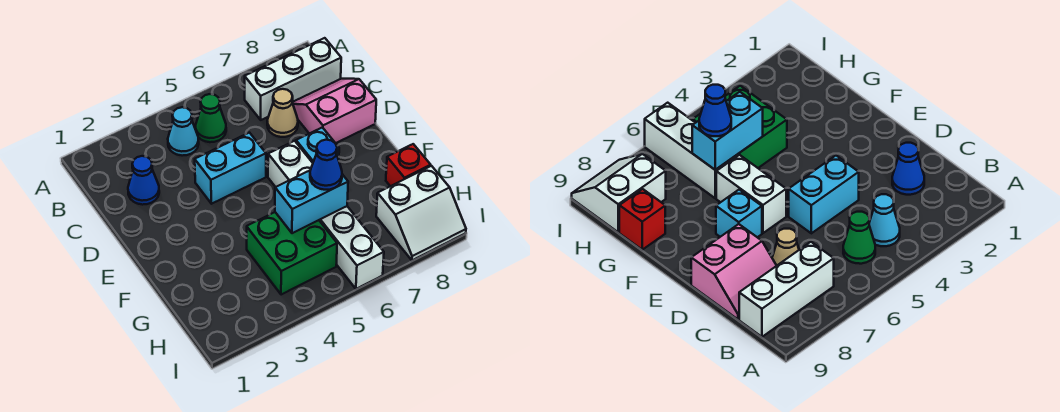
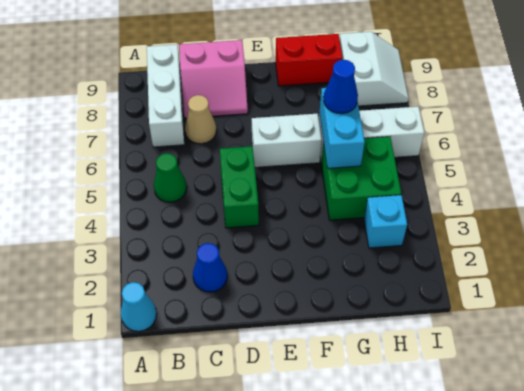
cyan cone B4 level 1 -> cyan cone A1 level 1
pink slope C8:D9 level 1 top D -> pink slope C8:D9 level 1 top 9
cyan brick D4:D5 level 1 -> green brick D4:D5 level 1
cyan brick E7 level 1 -> cyan brick H3 level 1
red brick G9 level 1 -> red brick F9:G9 level 1

